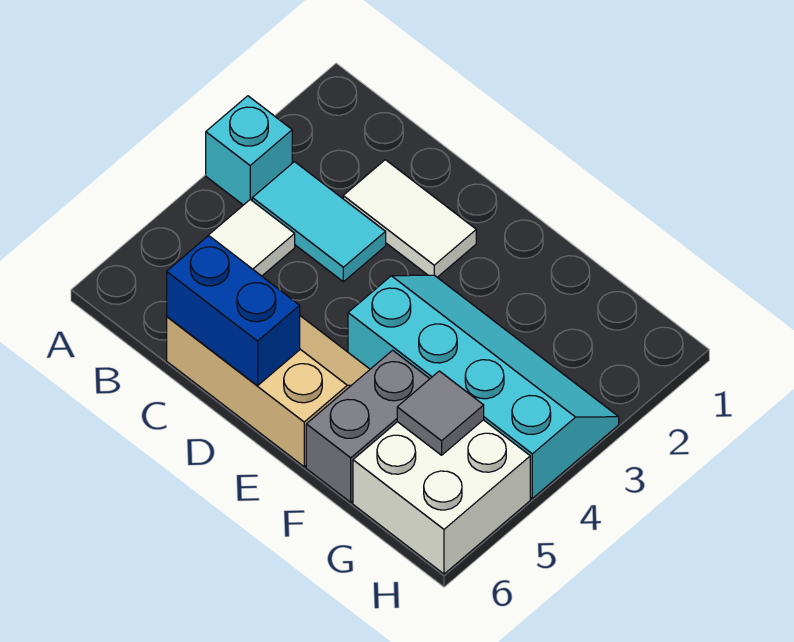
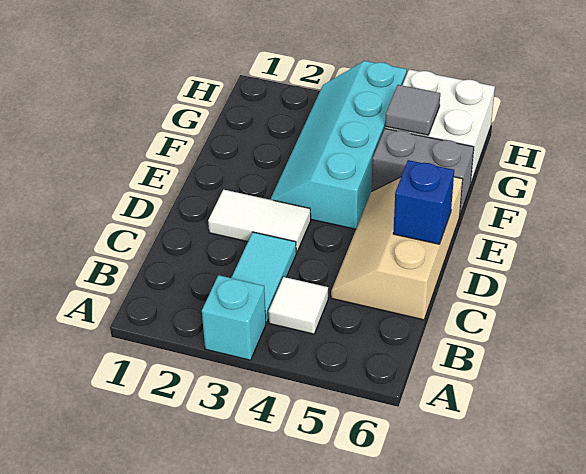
white tile C2:D2 level 1 -> white tile D2:D3 level 1
blue brick C6:D6 level 2 -> blue brick D6 level 2

